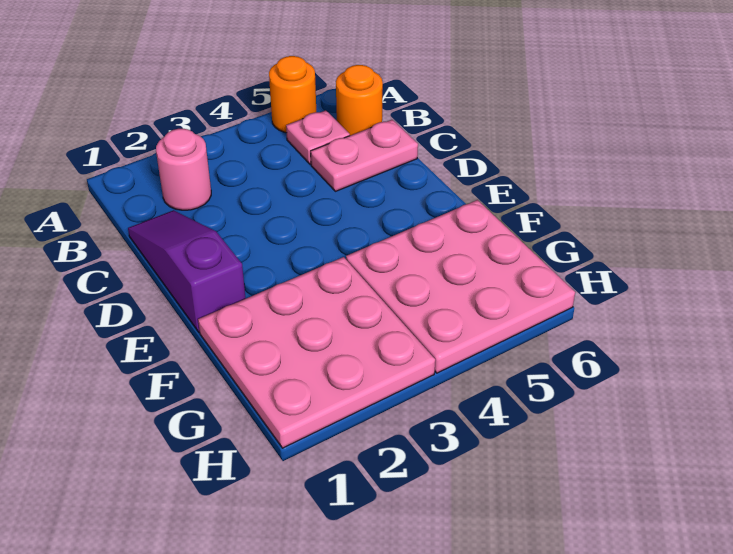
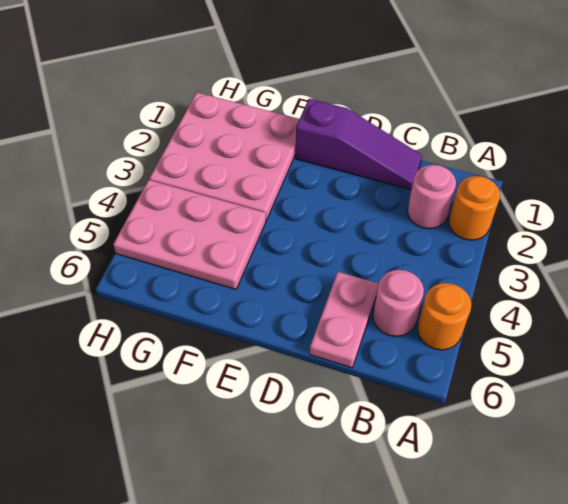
pink plate B5 level 1 -> pink round brick B5 level 1
orange round brick B6 level 1 -> orange round brick A2 level 1
pink plate F4:H6 level 1 -> pink plate F4:H5 level 1

